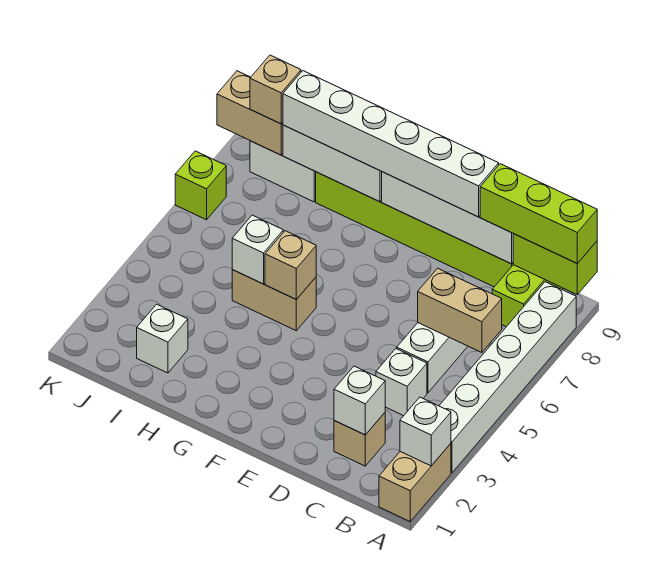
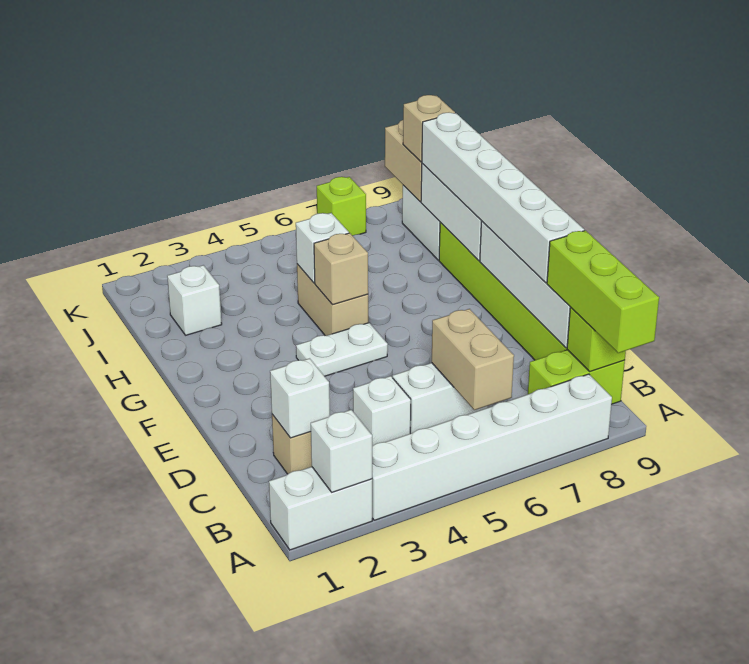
tan brick A1:A2 level 1 -> white brick A1:A2 level 1
lime brick A9:B9 level 2 -> lime brick B9 level 2
none -> white plate F4:F5 level 1

